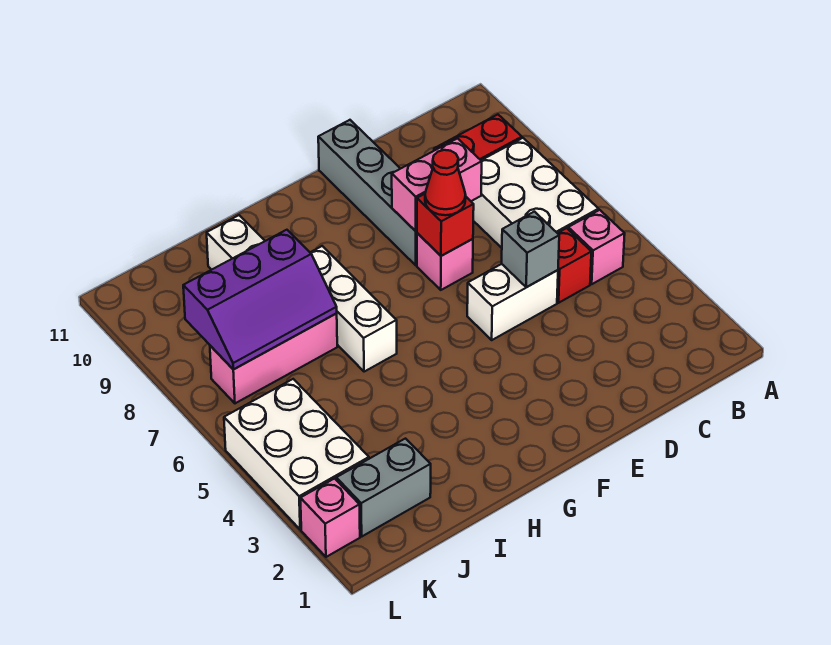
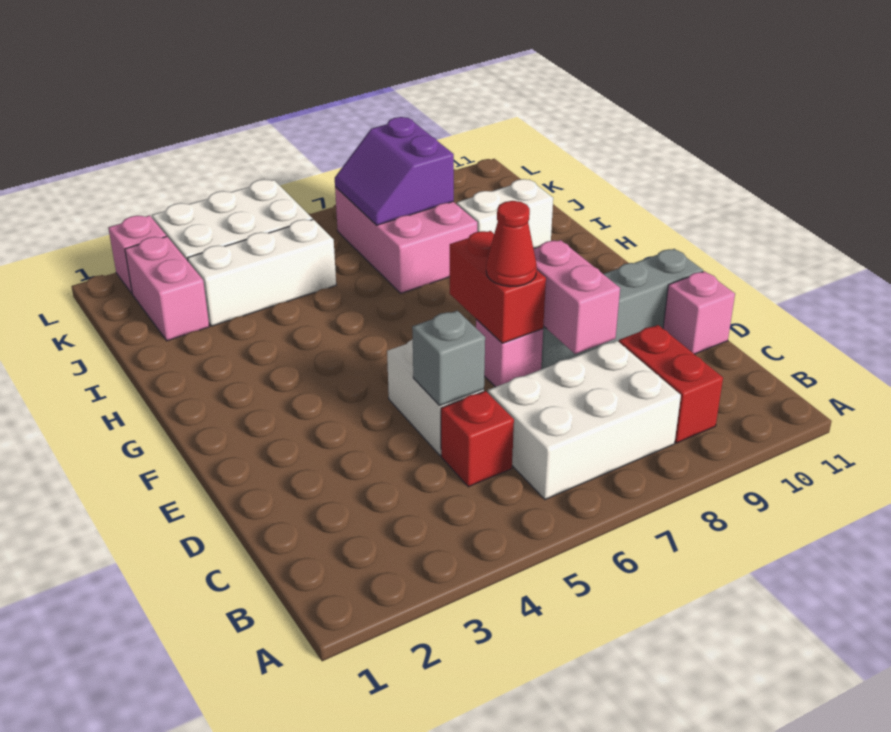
pink brick B5 level 1 -> pink brick D11 level 1
red brick E7 level 2 -> red brick E7:F7 level 2
white brick H6:H8 level 1 -> white brick J3:J5 level 1
pink brick I7:K7 level 1 -> pink brick I7:K8 level 1
purple slope I7:K8 level 2 top 8 -> purple slope J7:K8 level 2 top 8
grey brick J2:K2 level 1 -> pink brick J2:K2 level 1

